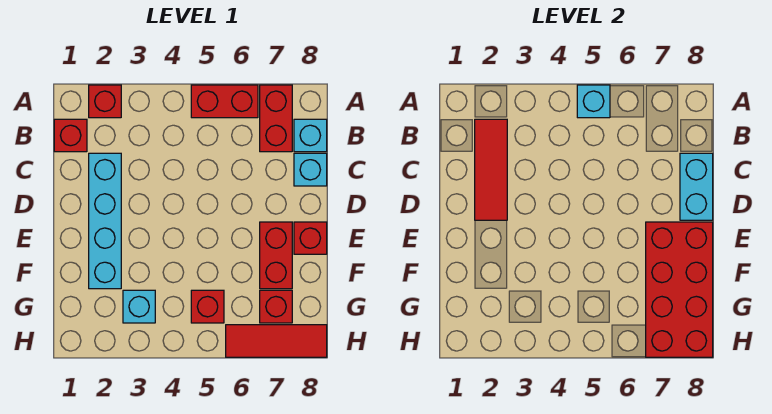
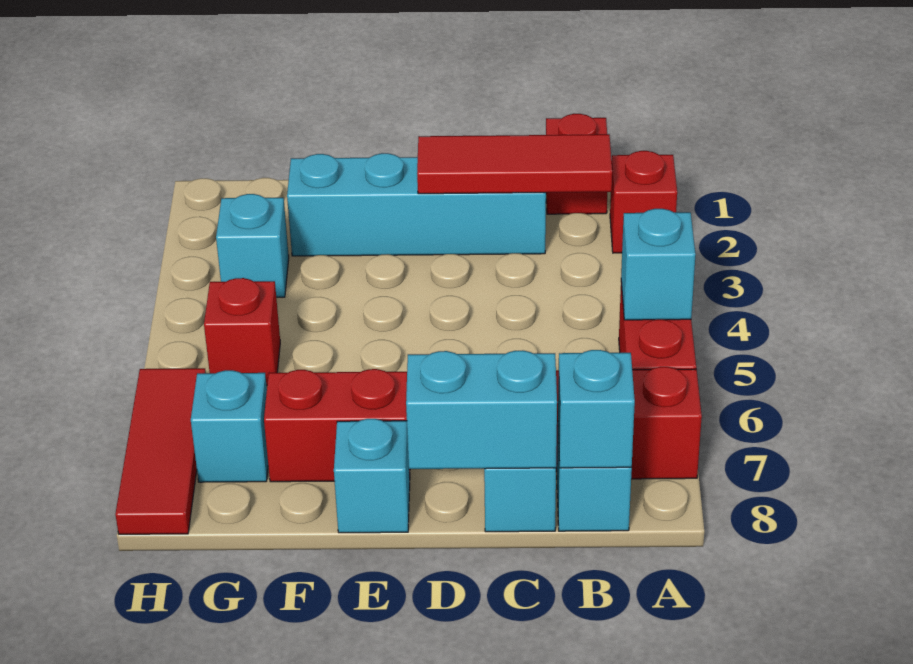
none -> cyan brick B8 level 2
red brick E7:H8 level 2 -> none
red brick E8 level 1 -> cyan brick E8 level 1
red brick G7 level 1 -> cyan brick G7 level 1

